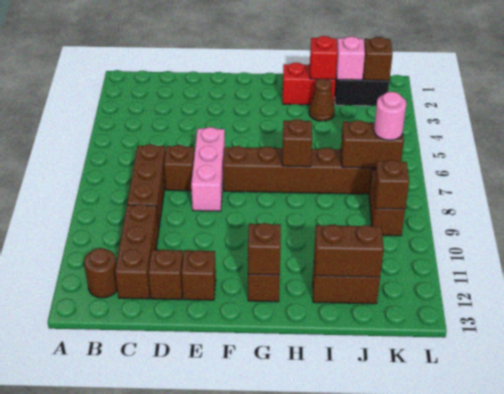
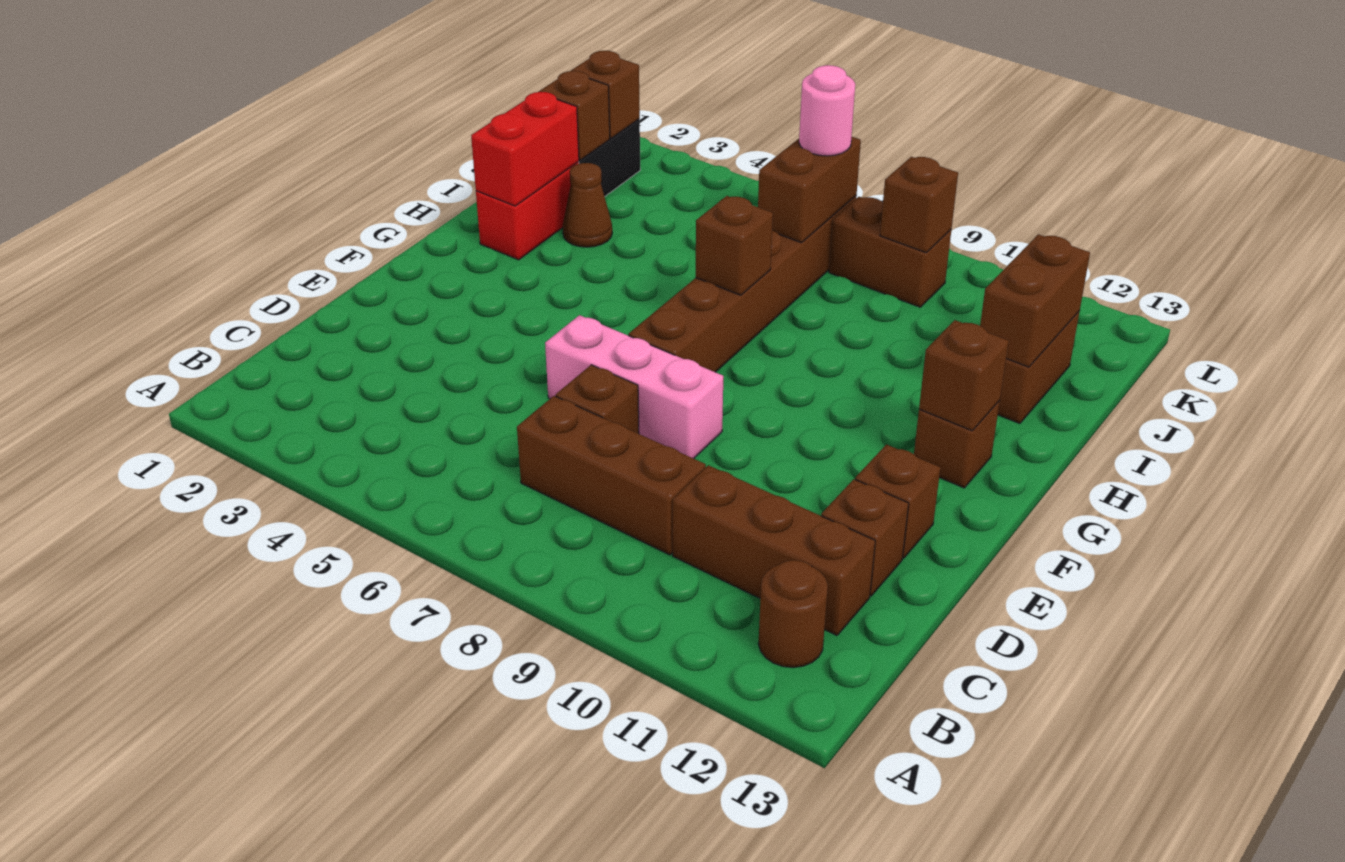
red brick I2 level 2 -> red brick H2:I2 level 2
pink brick J2 level 2 -> brown brick J2 level 2

